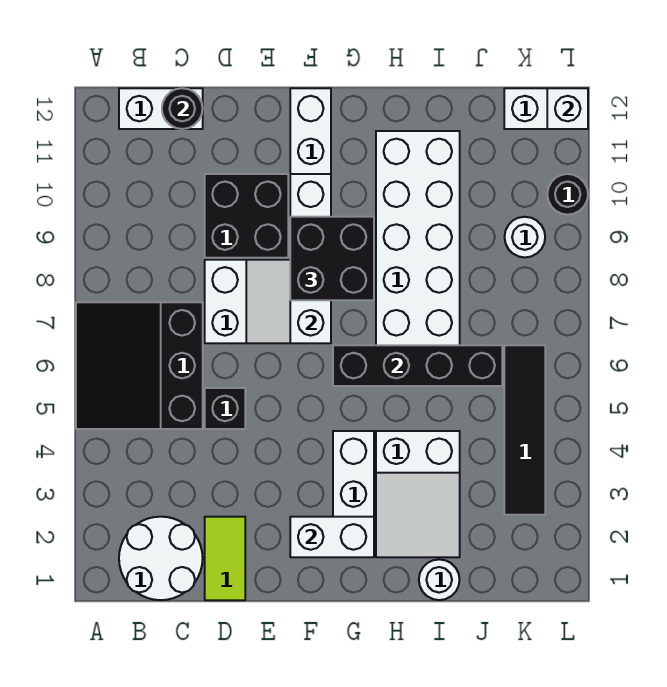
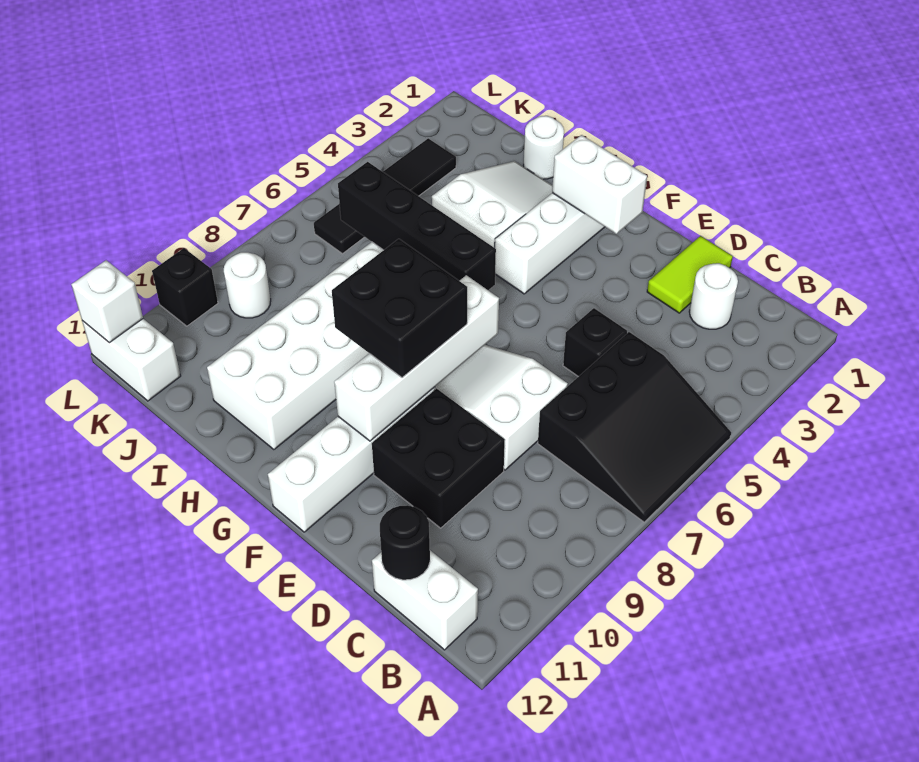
white round brick B1:C2 level 1 -> white round brick C2 level 1
black round brick L10 level 1 -> black brick L10 level 1

